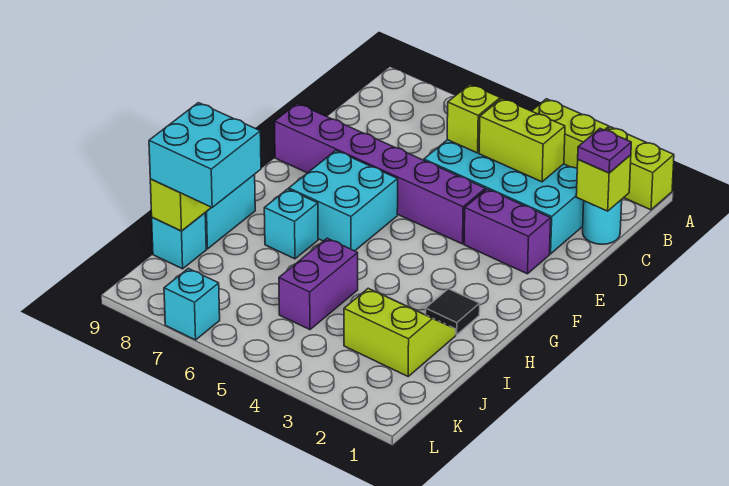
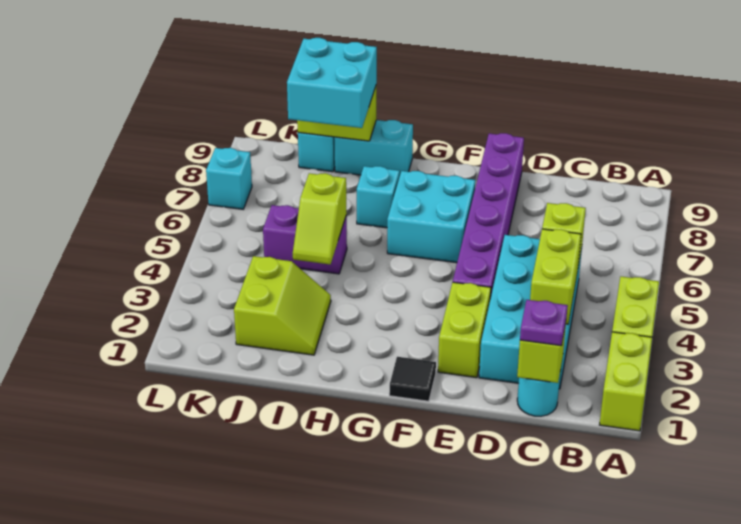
purple brick E2:E3 level 1 -> lime brick E2:E3 level 1
black tile H2 level 1 -> black tile F1 level 1
none -> lime slope I4:I5 level 2 top 5

